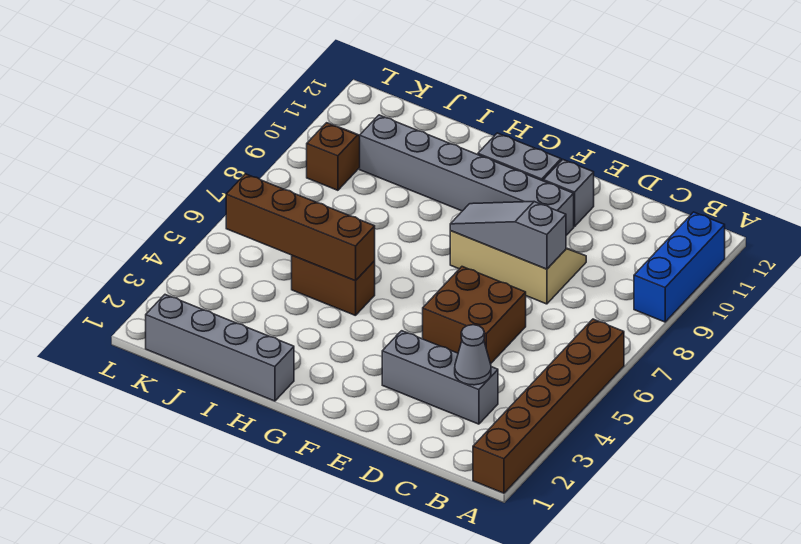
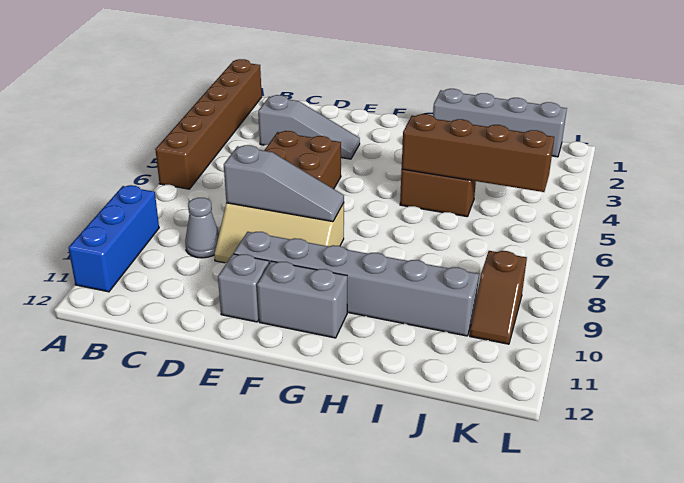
grey brick C3:E3 level 1 -> grey slope C3:E3 level 1 top C
grey cone C3 level 2 -> grey cone C9 level 1

